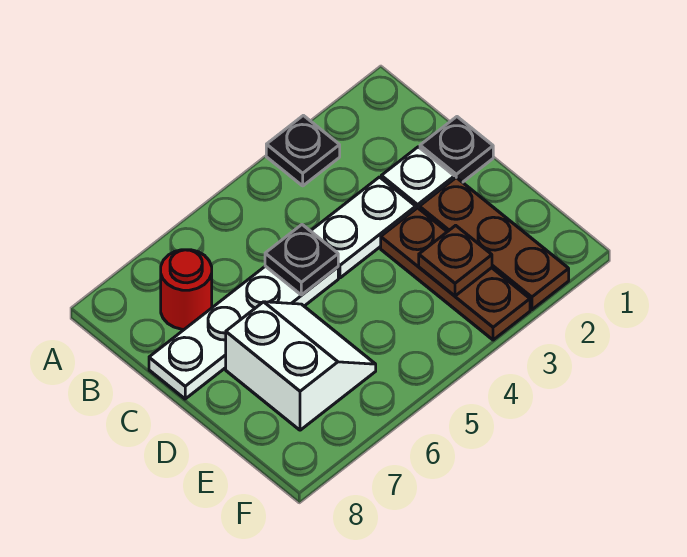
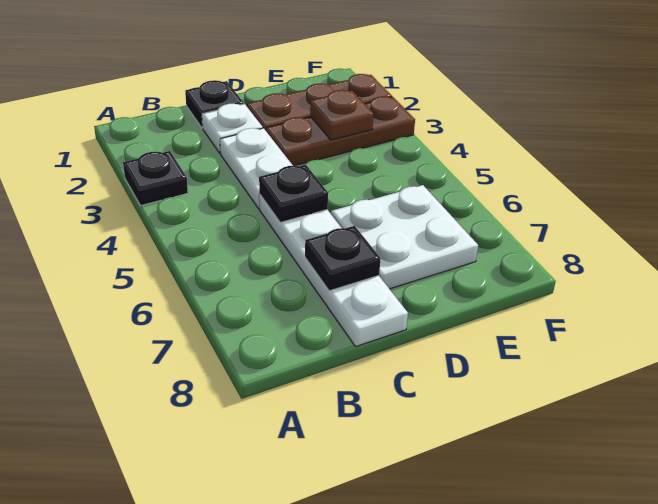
red round brick B7 level 1 -> none
none -> black plate C7 level 2
white slope D6:E7 level 1 top 7 -> white plate D6:E7 level 1

